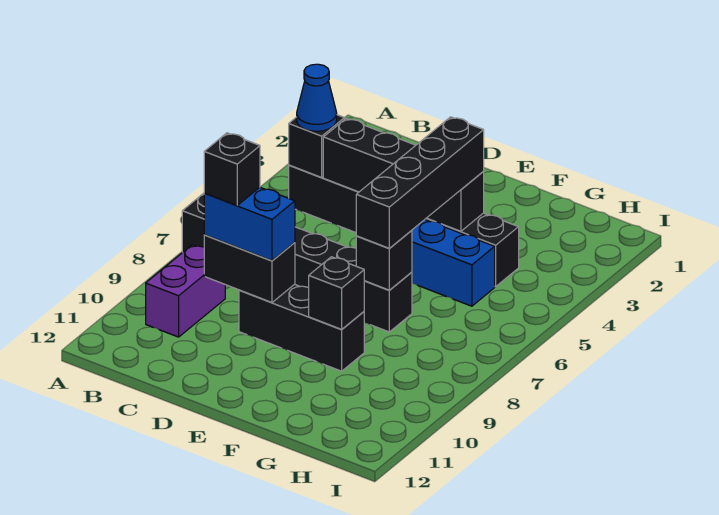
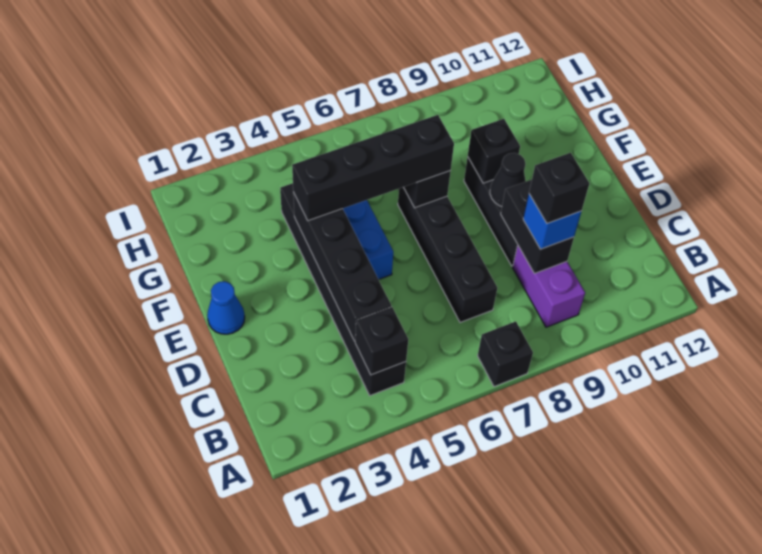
blue cone B4 level 3 -> blue cone E1 level 1
purple brick B9:B10 level 1 -> purple brick B9:C9 level 1
blue brick C9:D9 level 3 -> blue brick C9 level 3
none -> black cone E9 level 2

